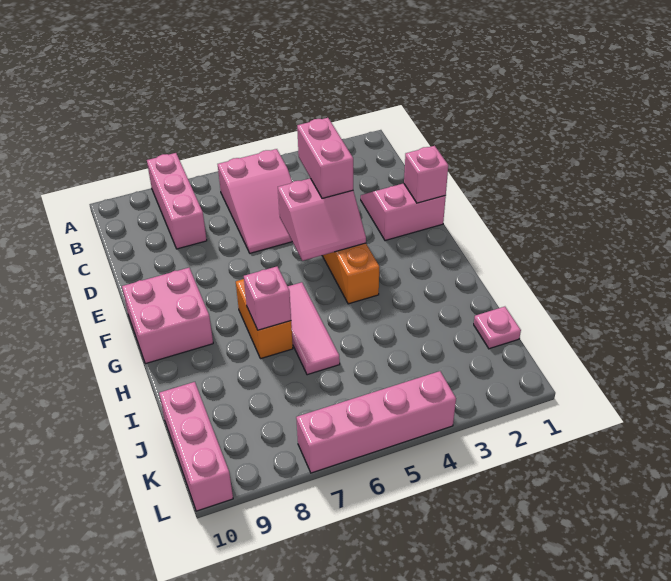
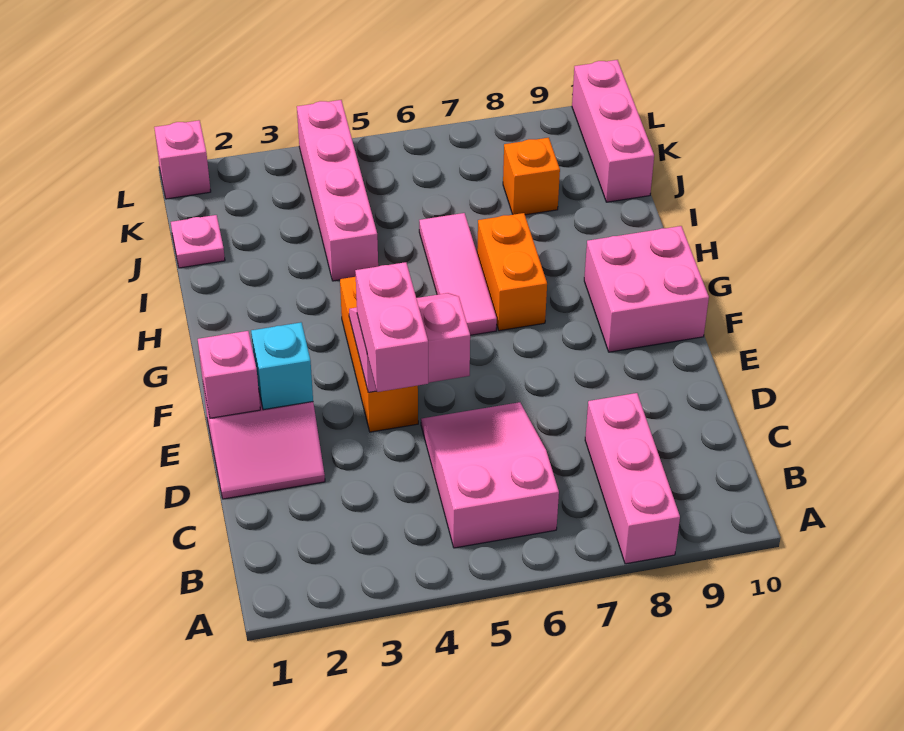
none -> cyan brick E2 level 2
pink brick H7 level 2 -> pink brick L1 level 1
none -> orange brick J8 level 1
pink brick L4:L7 level 1 -> pink brick I4:L4 level 1

